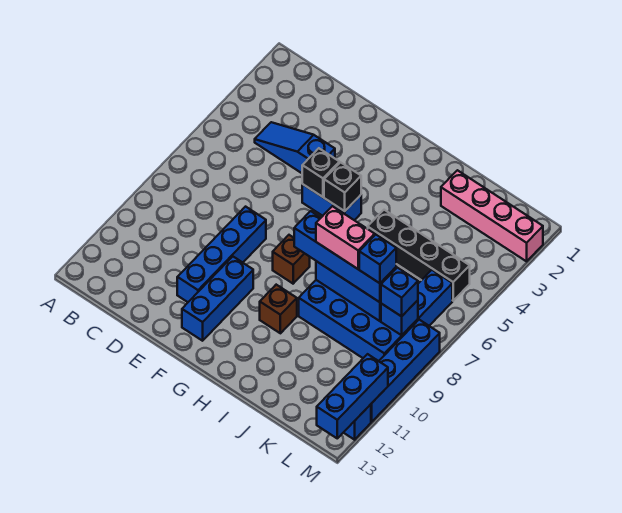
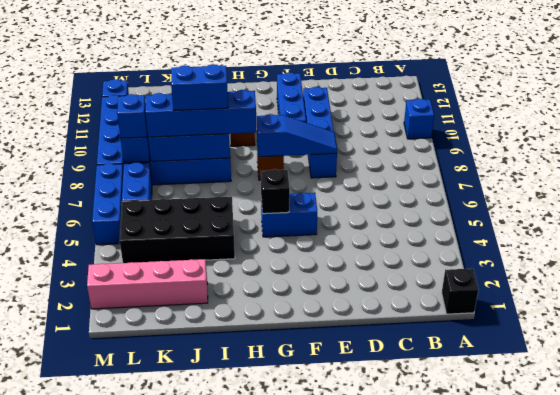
blue slope C4:E4 level 1 top E -> blue slope E8:G8 level 2 top G
black brick F5 level 2 -> black brick A1 level 1
black brick I5:L5 level 1 -> black brick I4:L5 level 1
pink brick I8:J8 level 4 -> blue brick I8:J8 level 4
blue brick K8 level 4 -> blue brick A10 level 1
blue brick M11:M13 level 2 -> blue brick M5:M7 level 1

